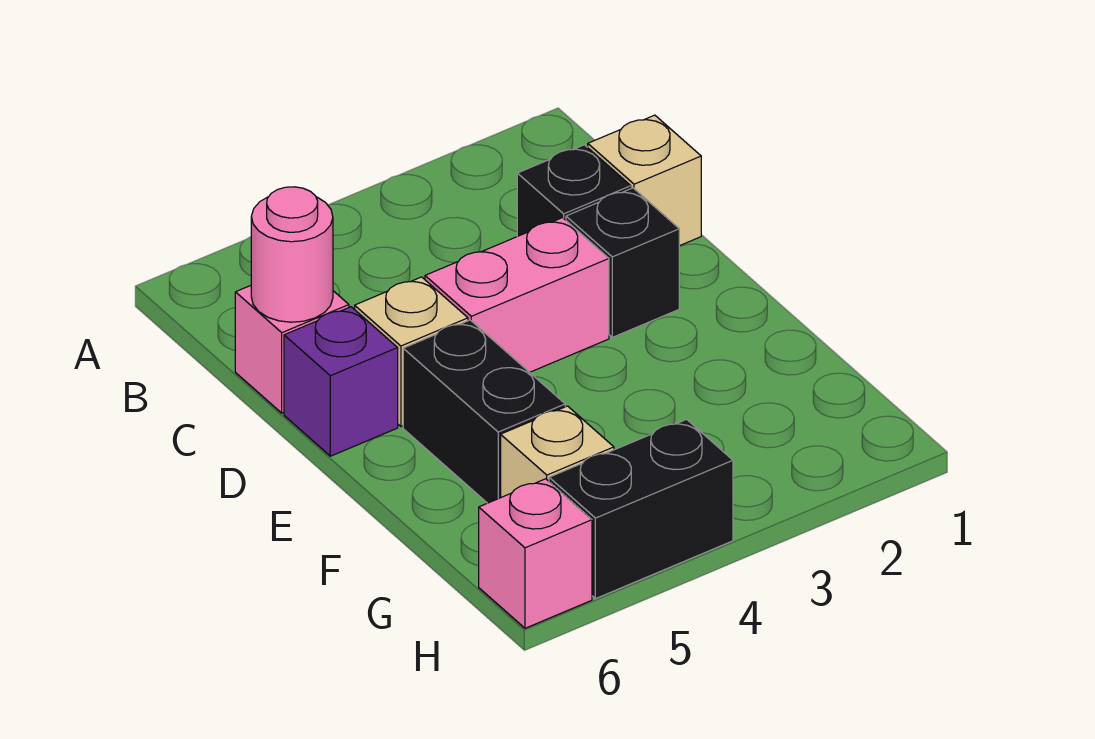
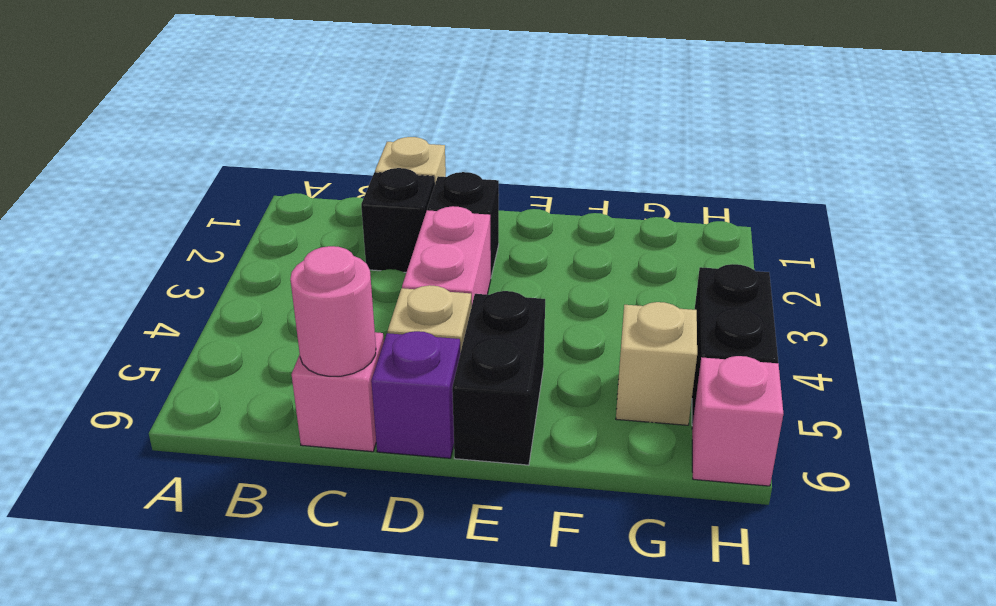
black brick E5:F5 level 1 -> black brick E5:E6 level 1

